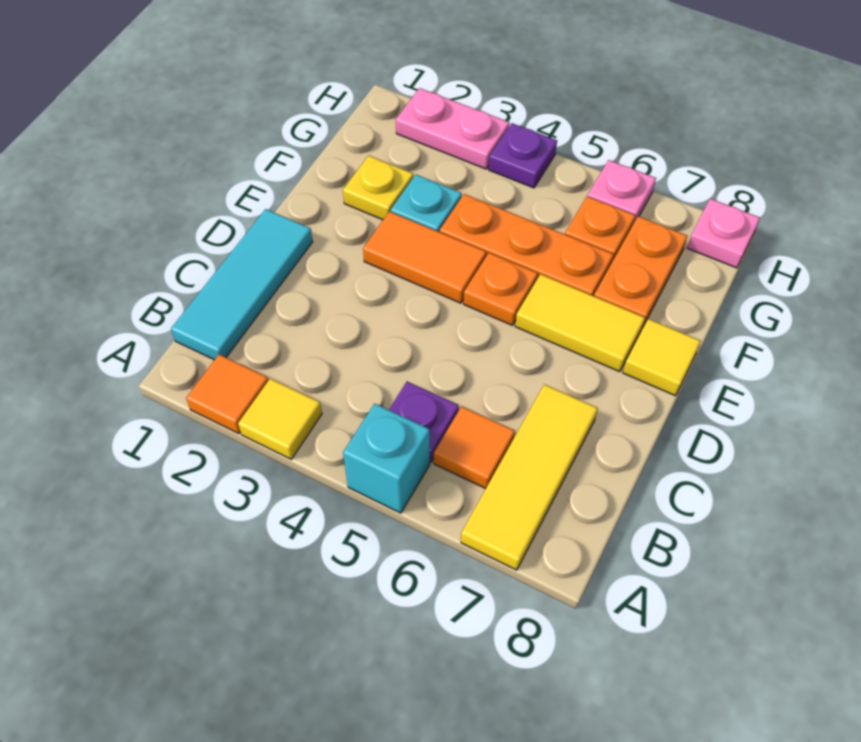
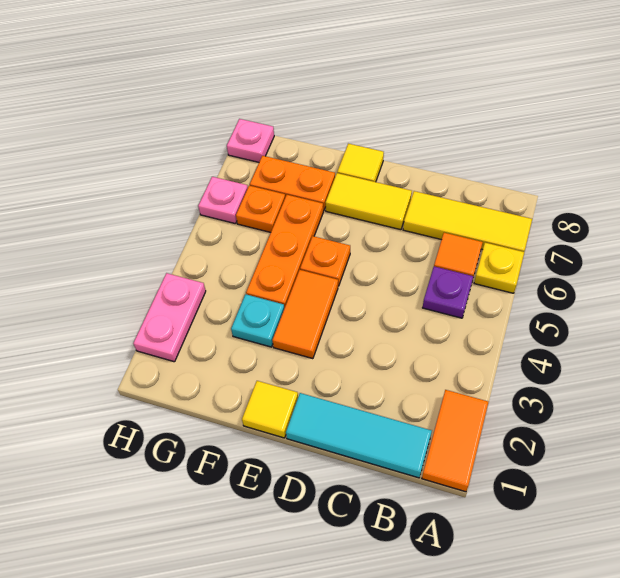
orange tile A2 level 1 -> orange tile A1:A2 level 1
yellow tile A3 level 1 -> yellow tile E1 level 1
cyan brick A5 level 1 -> none
yellow tile E6:E7 level 1 -> yellow tile D7:E7 level 1
yellow plate F2 level 1 -> yellow plate A6 level 1
purple plate H4 level 1 -> none

